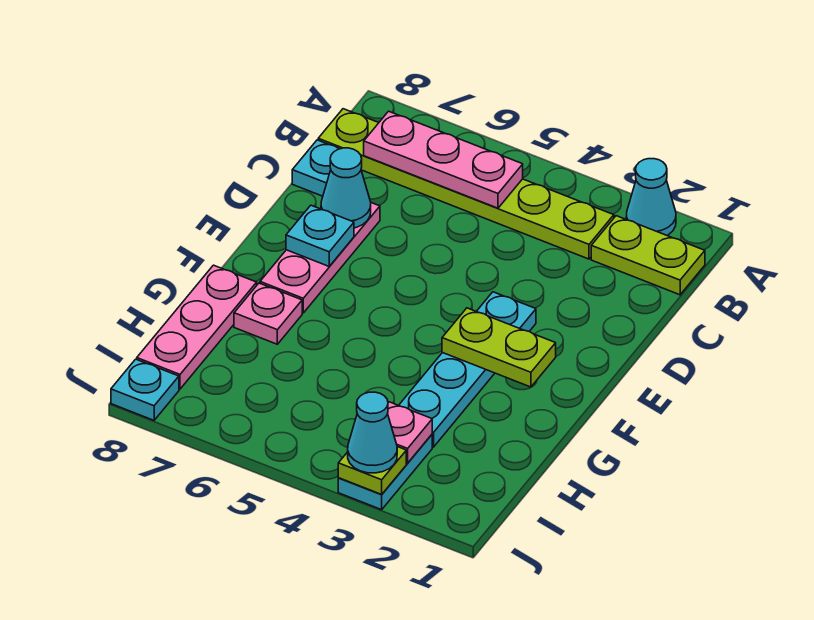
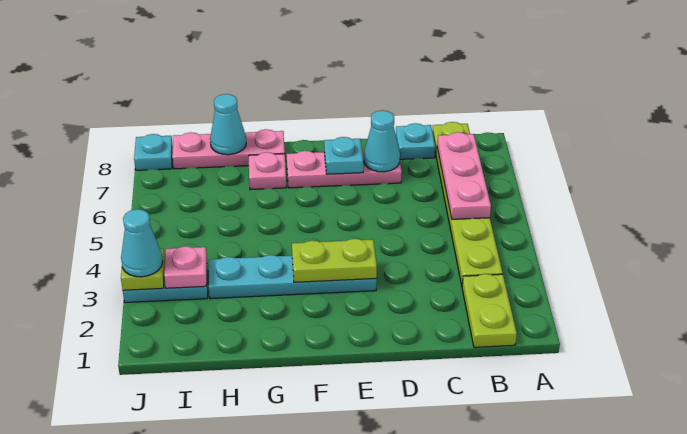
cyan cone A2 level 1 -> cyan cone H8 level 2
lime plate F2:F3 level 2 -> lime plate E3:F3 level 2

